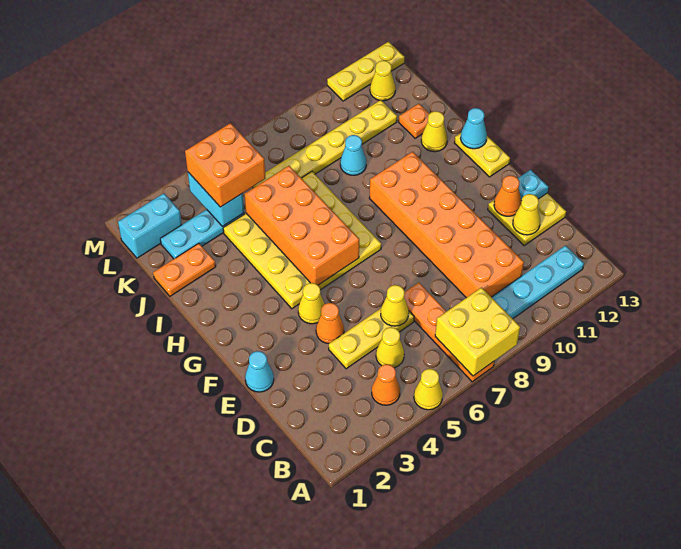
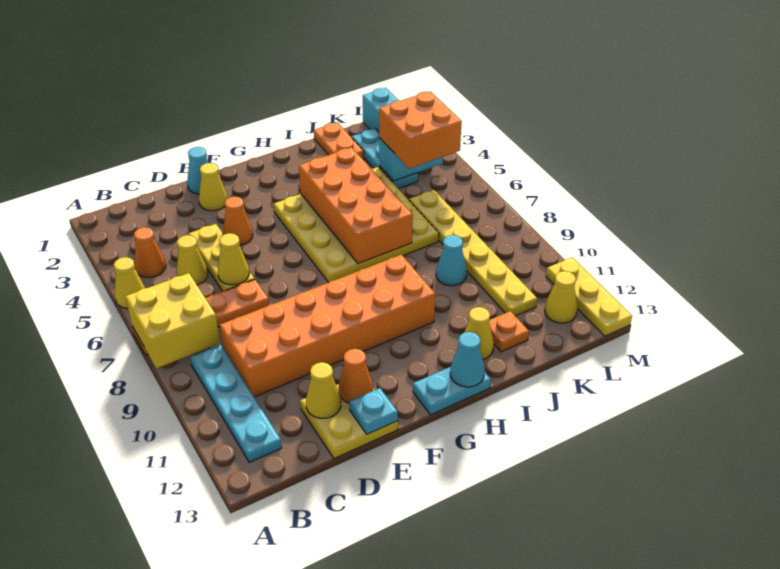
yellow cone F4 level 1 -> yellow cone E2 level 1
orange brick G5:J6 level 2 -> orange brick H4:I7 level 2
yellow plate G13:H13 level 1 -> cyan plate G13:H13 level 1

